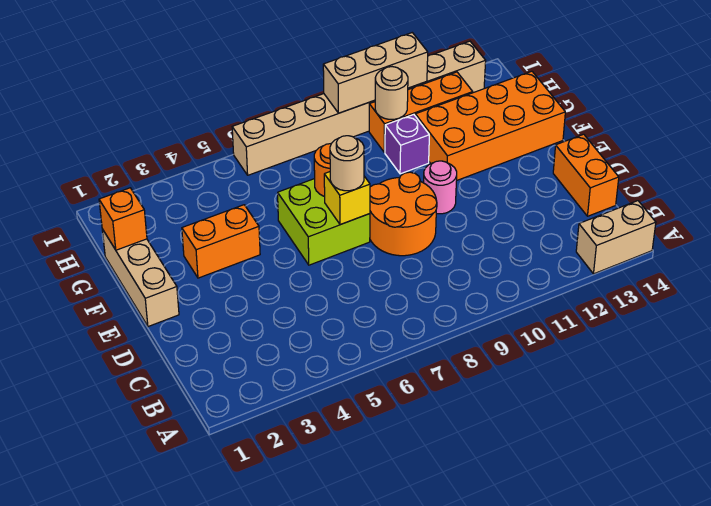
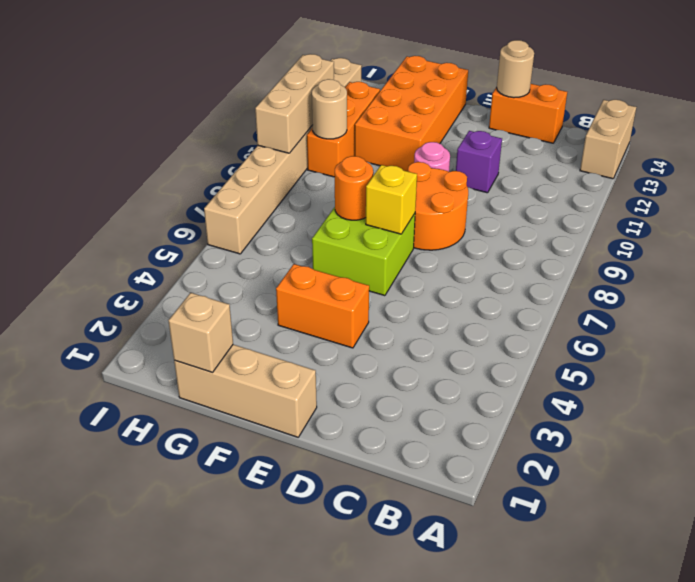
tan round brick E7 level 3 -> tan round brick D14 level 2
orange brick F3:F4 level 1 -> orange brick E4:F4 level 1
orange brick G1 level 2 -> tan brick G1 level 2
purple brick G10 level 1 -> purple brick D11 level 1

